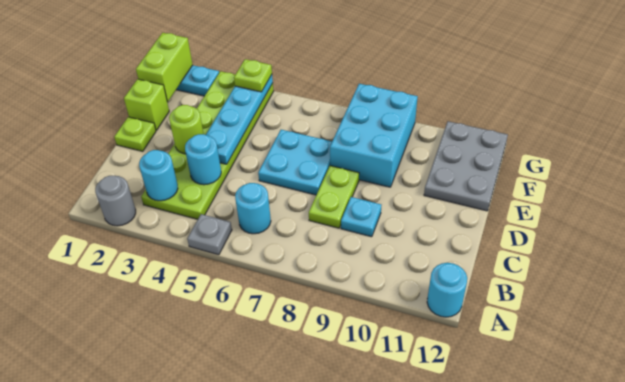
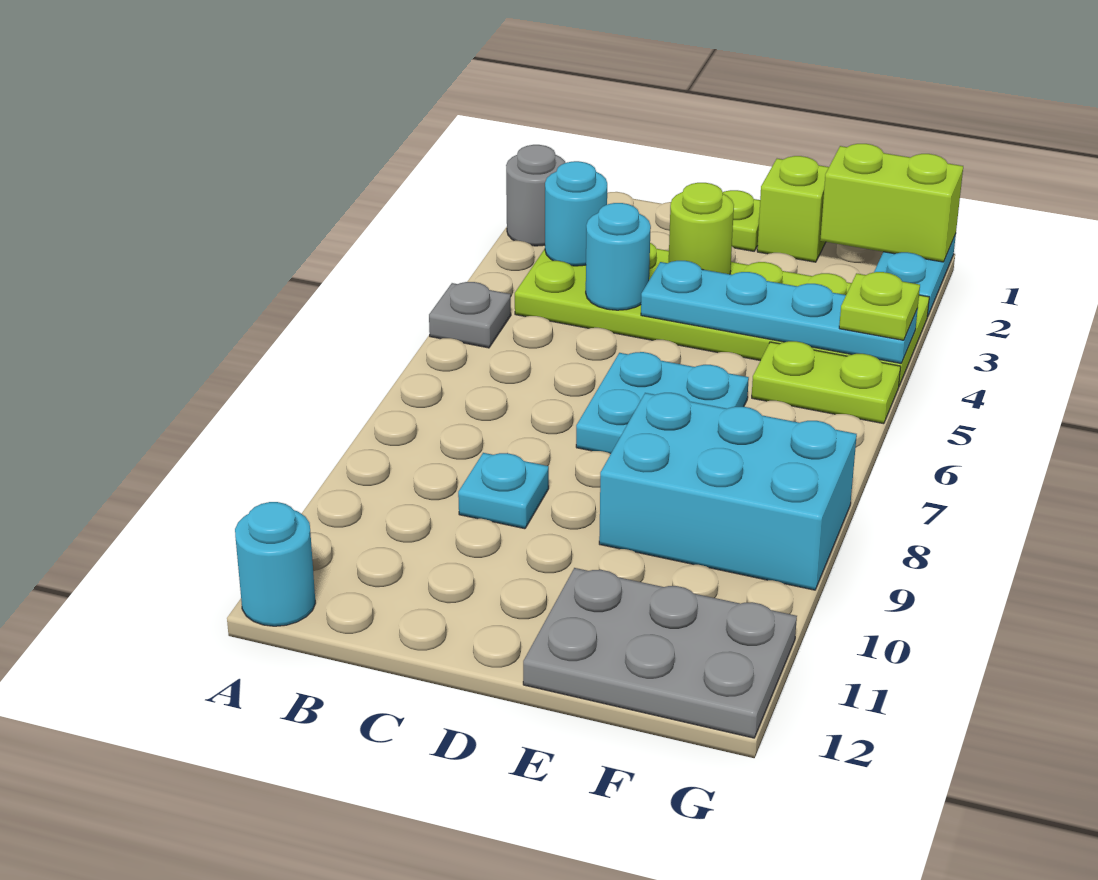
cyan round brick B6 level 1 -> none
lime plate C8:D8 level 1 -> lime plate F5:G5 level 1

